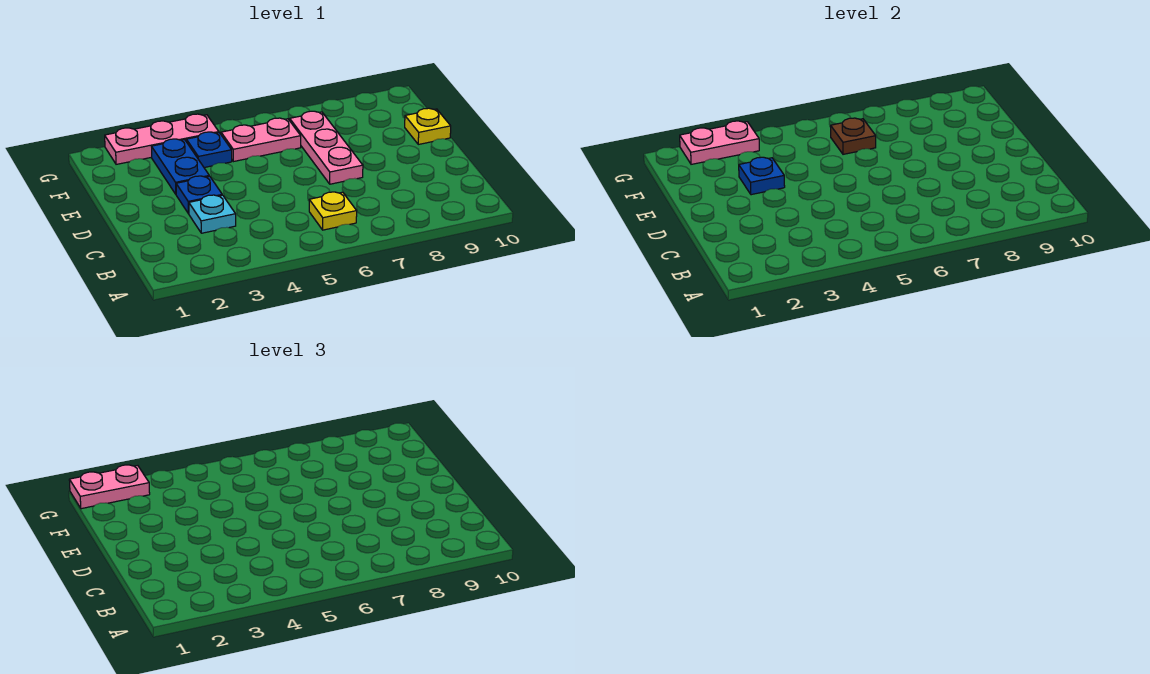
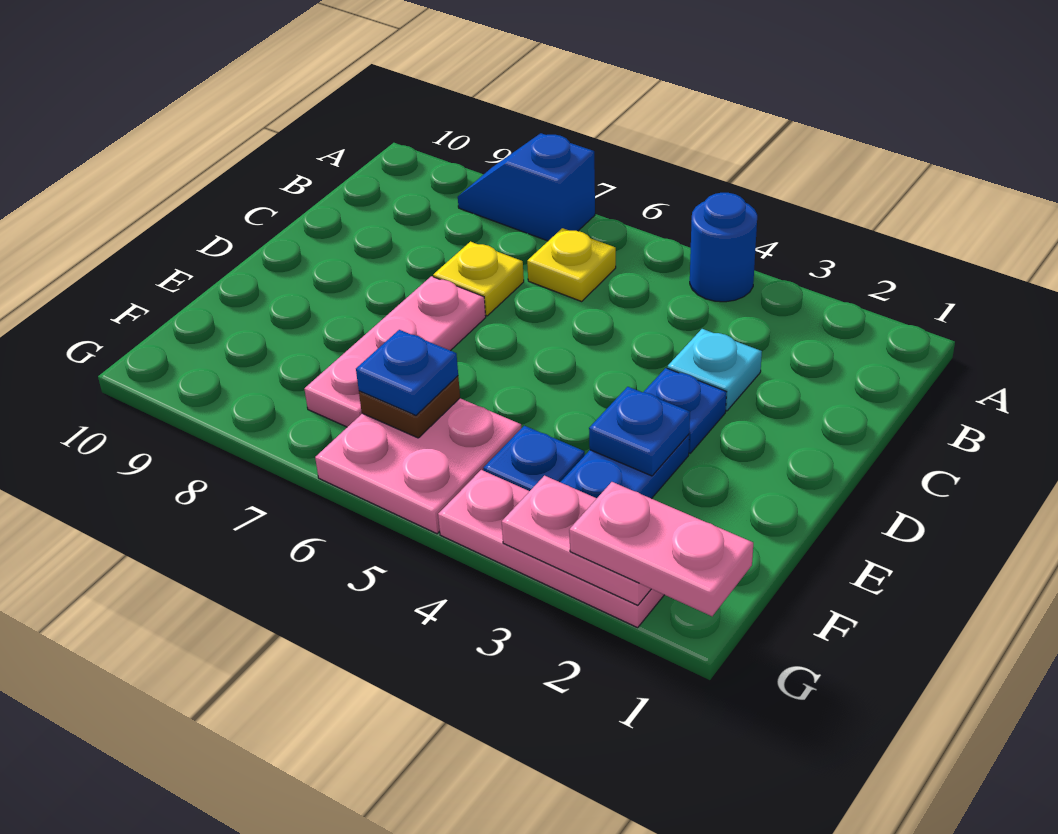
none -> blue round brick A4 level 1
none -> blue slope A7:A8 level 1 top 7
yellow plate E10 level 1 -> yellow plate C7 level 1
pink plate F5:F6 level 1 -> pink plate F5:G6 level 1
none -> blue plate F6 level 3

